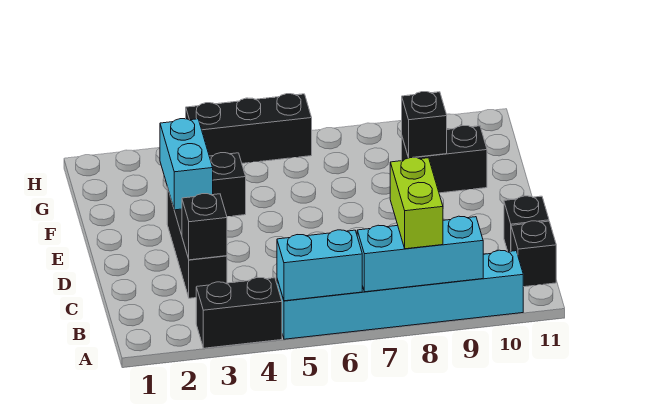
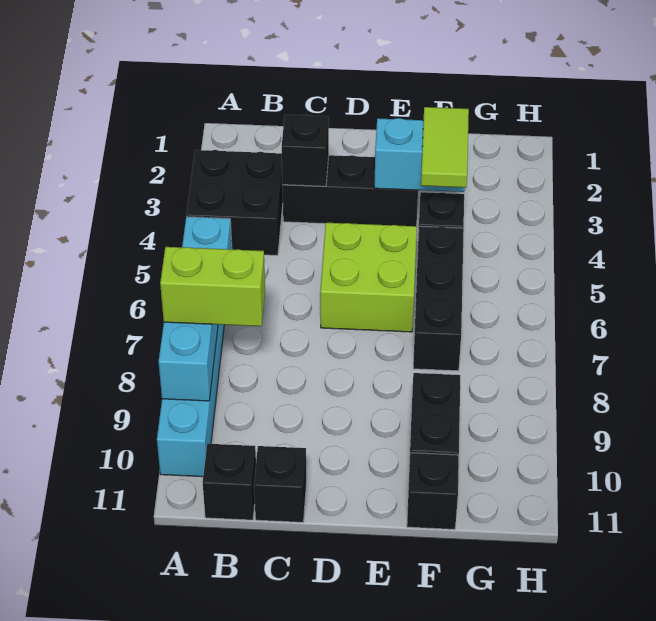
black brick A3:A4 level 1 -> black brick A3:B4 level 1
cyan brick A5:A6 level 2 -> none
none -> lime brick D5:E6 level 1
none -> lime tile F3:F4 level 3
black brick F9 level 2 -> black brick F11 level 1
black brick H4:H6 level 1 -> black brick F5:F7 level 1

